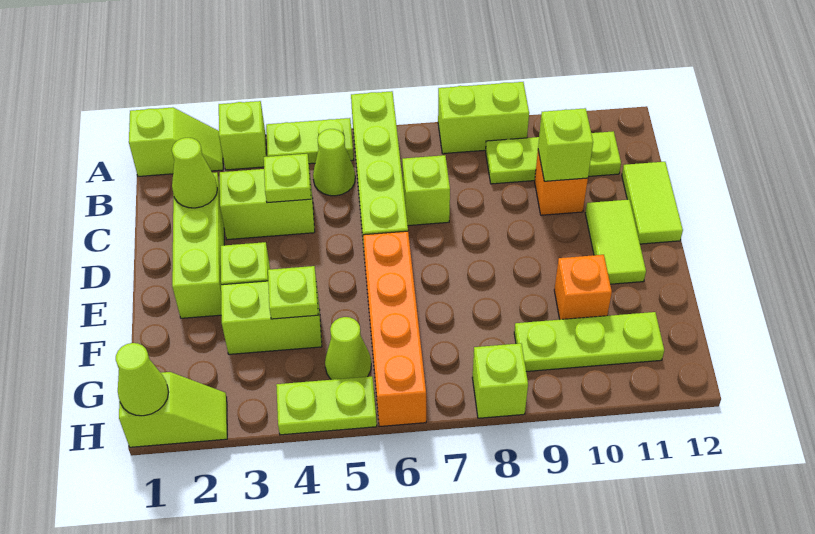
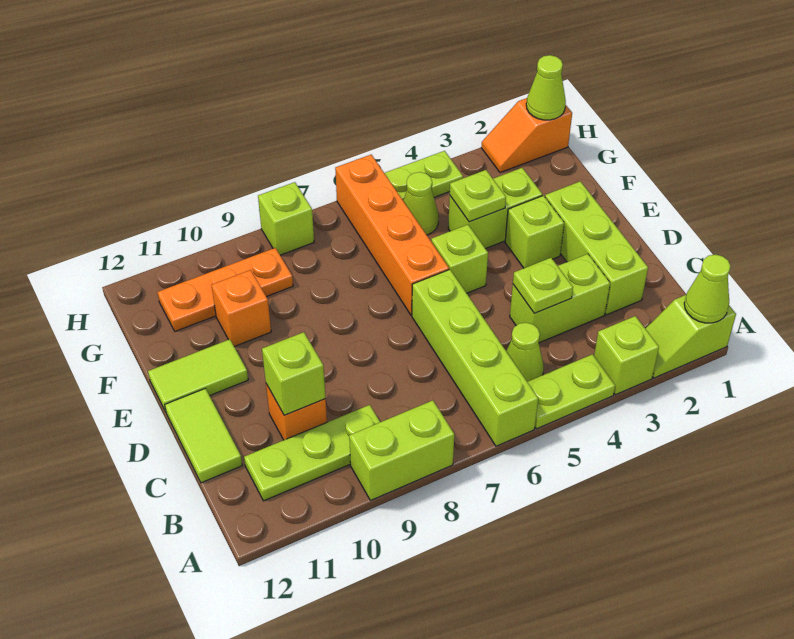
lime cone C2 level 2 -> lime cone A1 level 2
lime brick C7 level 1 -> lime brick E5 level 1
lime tile D11:E11 level 1 -> lime tile E11:E12 level 1
lime plate G9:G11 level 1 -> orange plate G9:G11 level 1
lime slope H1:H2 level 1 top 1 -> orange slope H1:H2 level 1 top 1

